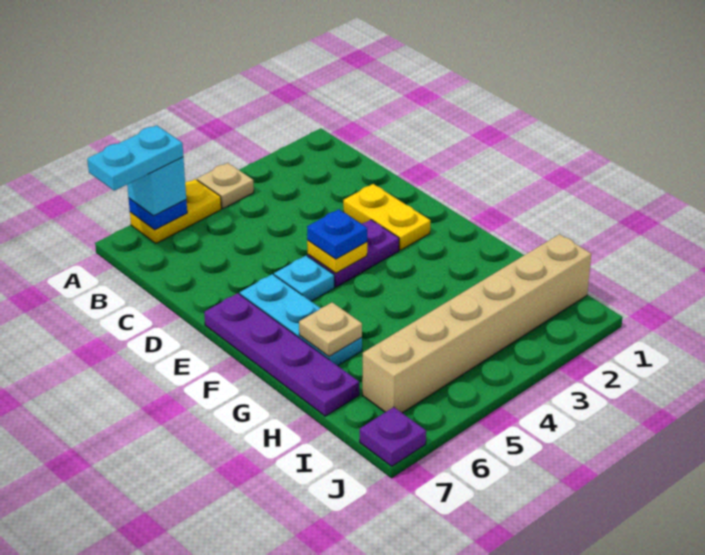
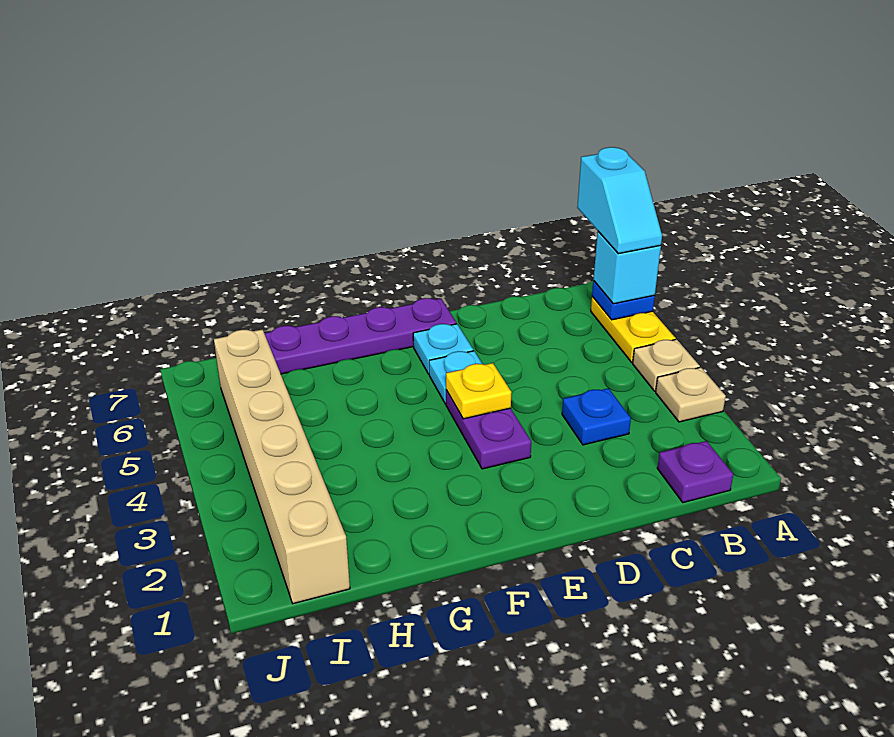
cyan plate A6:A7 level 4 -> cyan slope A6:A7 level 4 top 7
yellow plate D2:E2 level 1 -> none
blue plate E4 level 3 -> blue plate C3 level 1
cyan plate E6:G6 level 1 -> cyan plate E6 level 1
tan plate G6 level 2 -> tan plate A3 level 1
purple plate J7 level 1 -> purple plate B1 level 1

